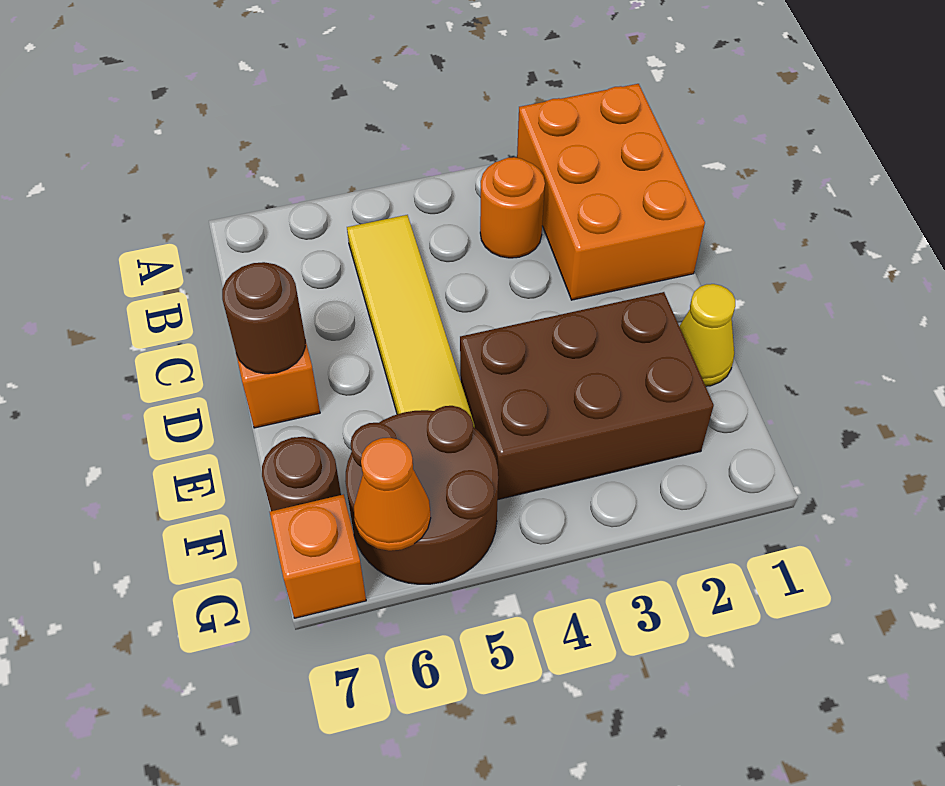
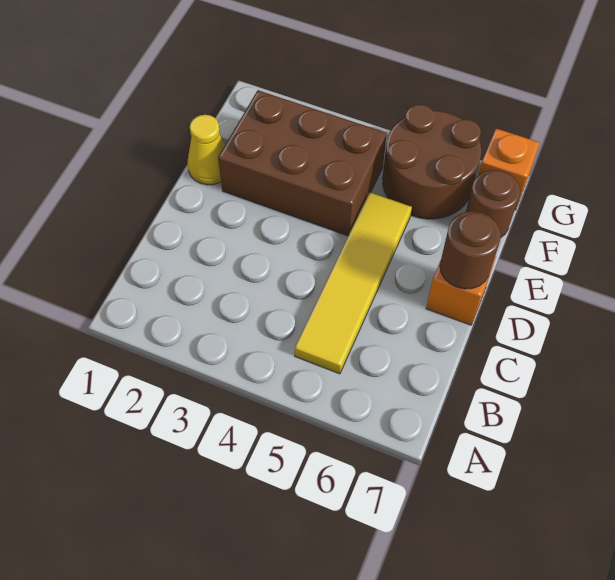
orange brick A1:C2 level 1 -> none
orange round brick B3 level 1 -> none
orange cone G6 level 2 -> none

